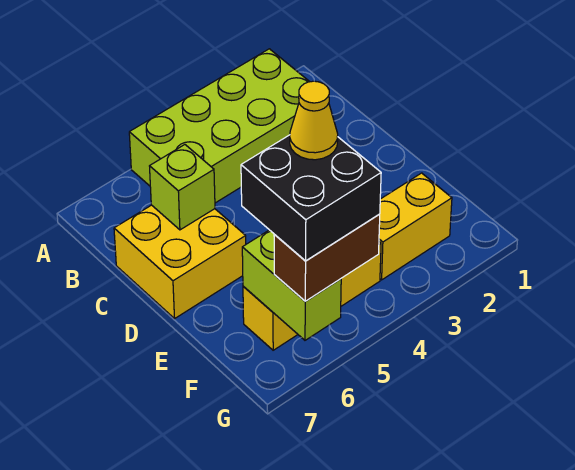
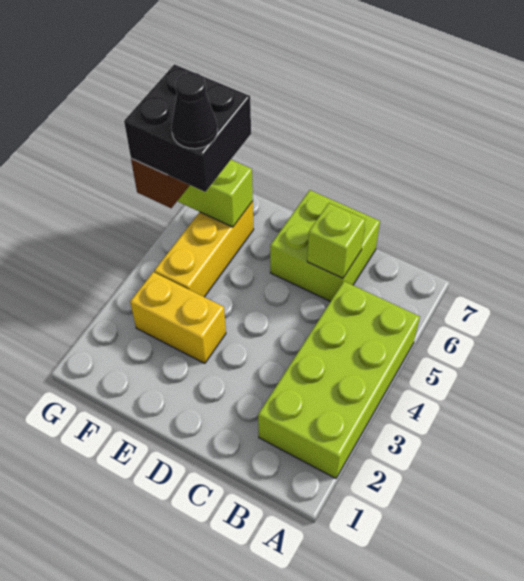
yellow brick C6:D7 level 1 -> lime brick C6:D7 level 1
yellow brick F2:F3 level 1 -> yellow brick E3:F3 level 1
yellow cone F5 level 5 -> black cone F5 level 5

